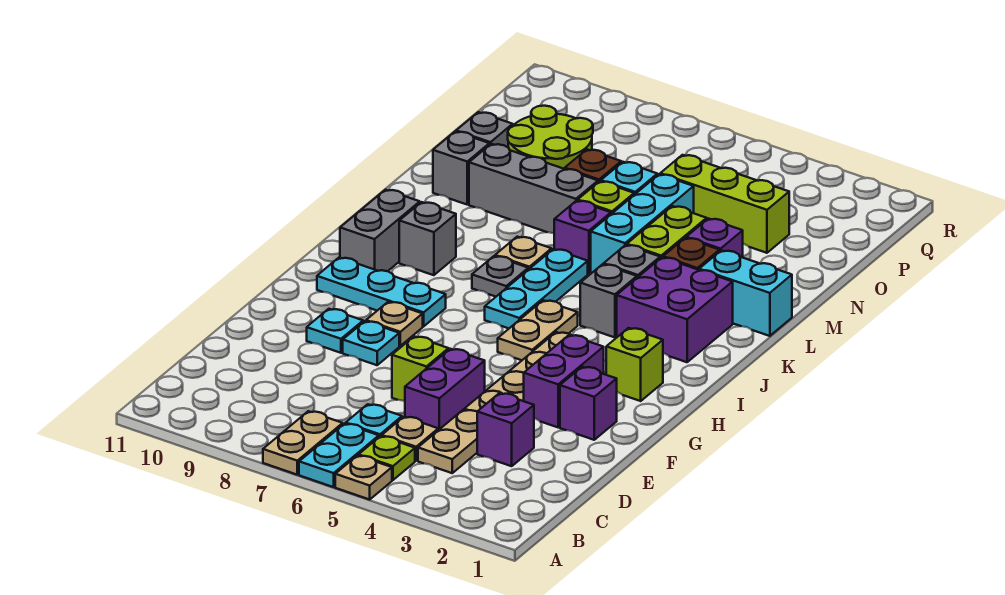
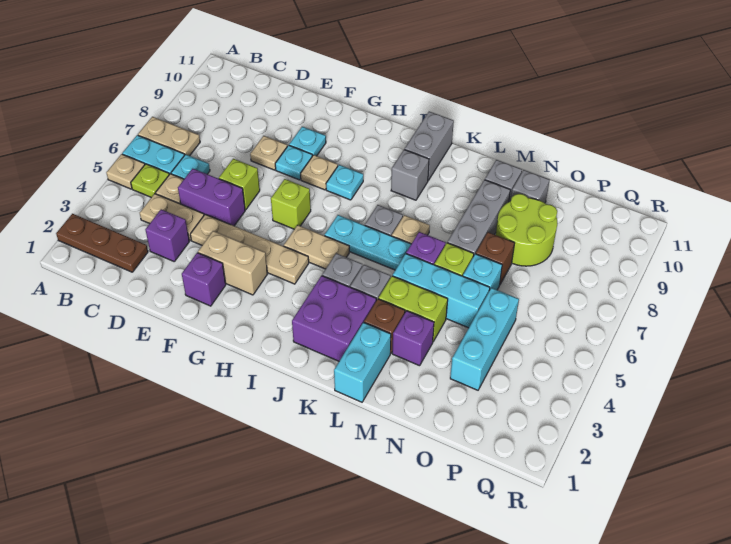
none -> brown plate A2:C2 level 1
none -> tan plate E8 level 1
purple brick F3:G3 level 1 -> tan brick F3:G3 level 1
lime brick H2 level 1 -> lime brick G6 level 1
cyan plate H8:H10 level 1 -> cyan plate H8 level 1
grey brick I10:J10 level 1 -> grey brick J10:J11 level 1
lime brick O3:O5 level 1 -> cyan brick O3:O5 level 1

